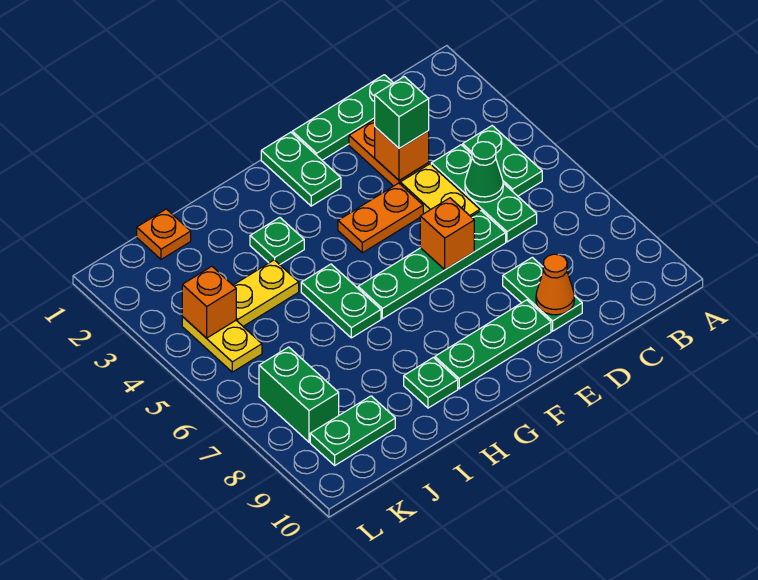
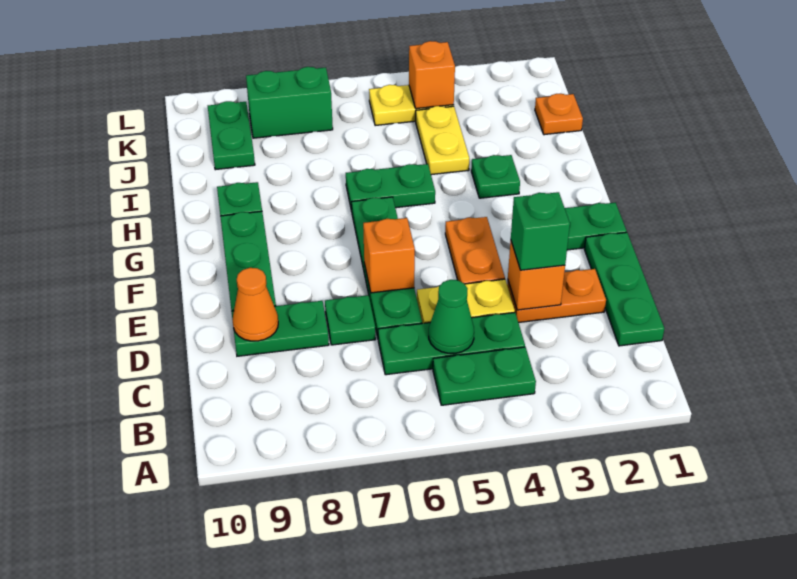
none -> green plate D7 level 1

